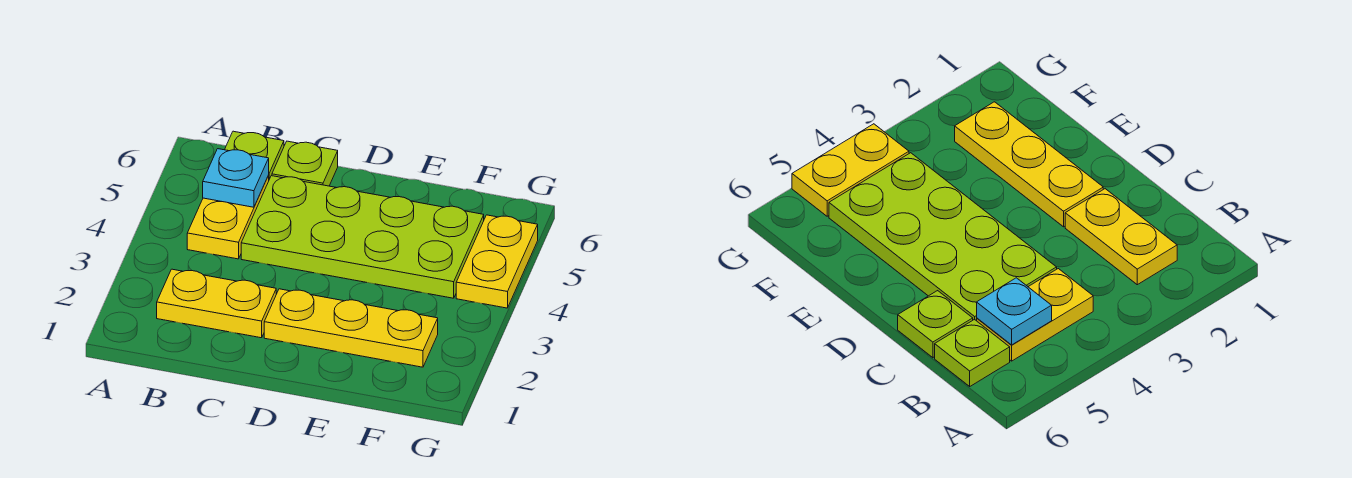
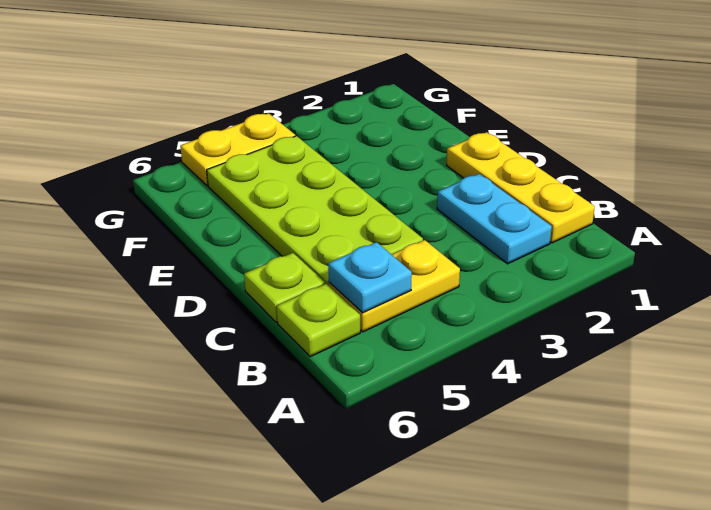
yellow plate B2:C2 level 1 -> cyan plate B2:C2 level 1
yellow plate D2:F2 level 1 -> yellow plate B1:D1 level 1

